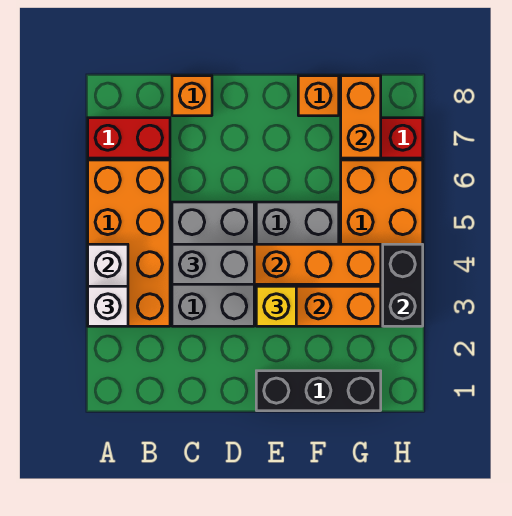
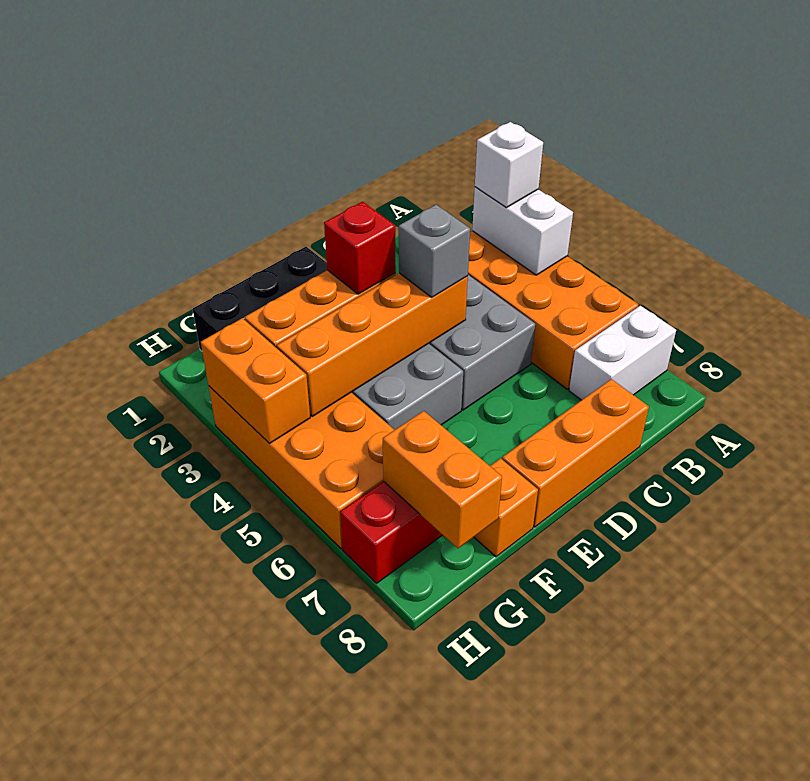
red brick A7:B7 level 1 -> white brick A7:B7 level 1
grey brick C4:D4 level 3 -> grey brick D4 level 3
orange brick C8 level 1 -> orange brick C8:E8 level 1
yellow brick E3 level 3 -> red brick E3 level 3
black brick H3:H4 level 2 -> orange brick H3:H4 level 2

